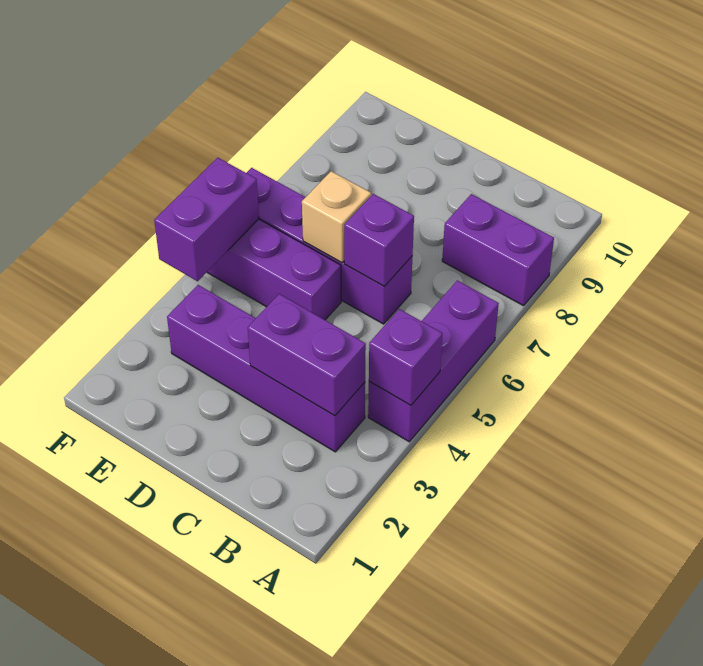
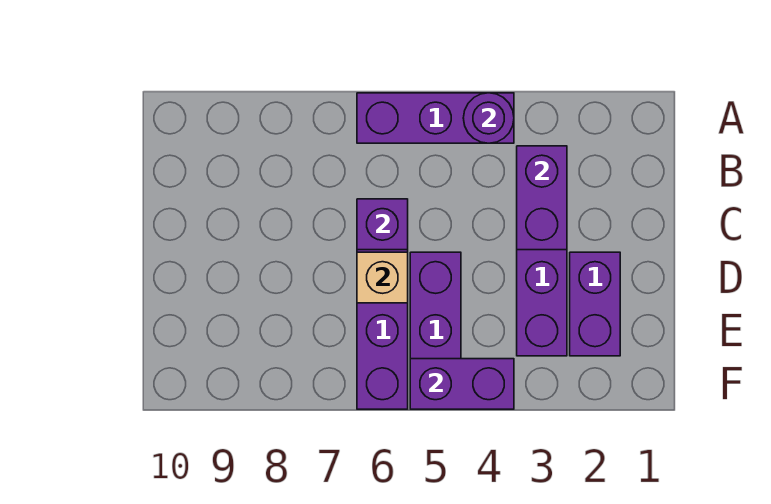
purple brick A4 level 2 -> purple round brick A4 level 2
purple brick A8:B8 level 1 -> purple brick D2:E2 level 1

